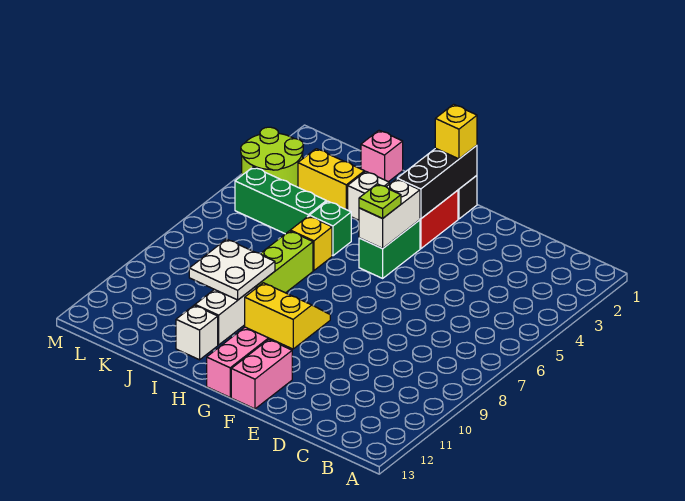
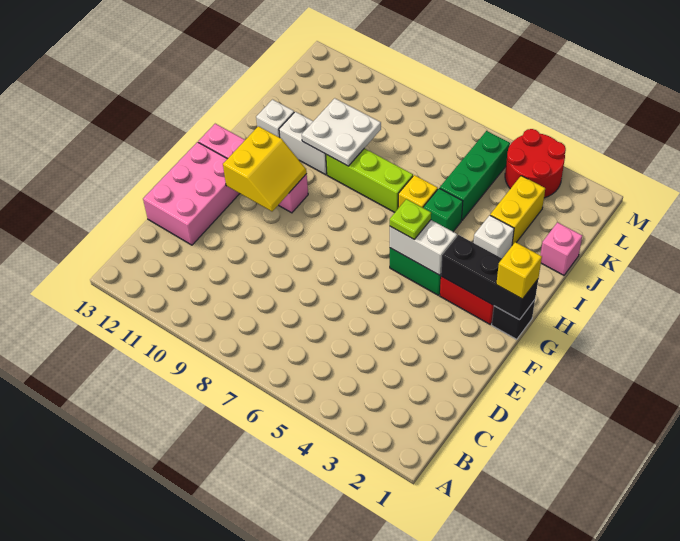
pink brick F12:F13 level 1 -> pink brick D12:F13 level 1
lime round brick L3:M4 level 1 -> red round brick L3:M4 level 1

